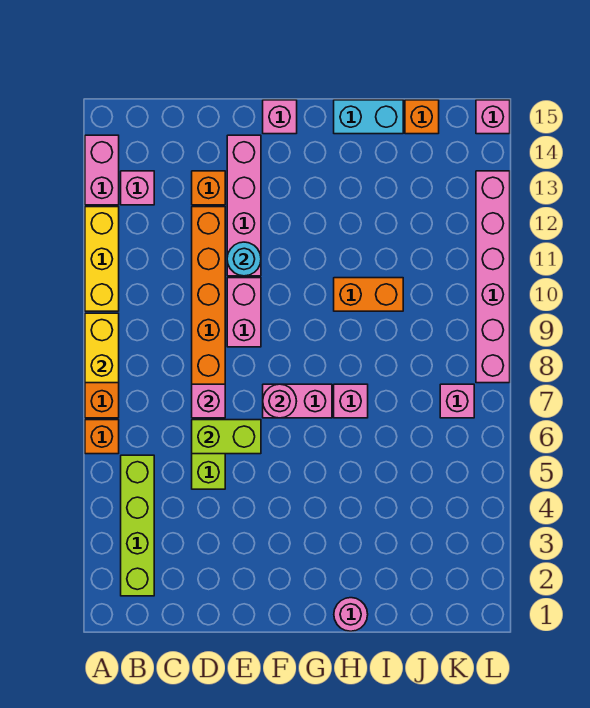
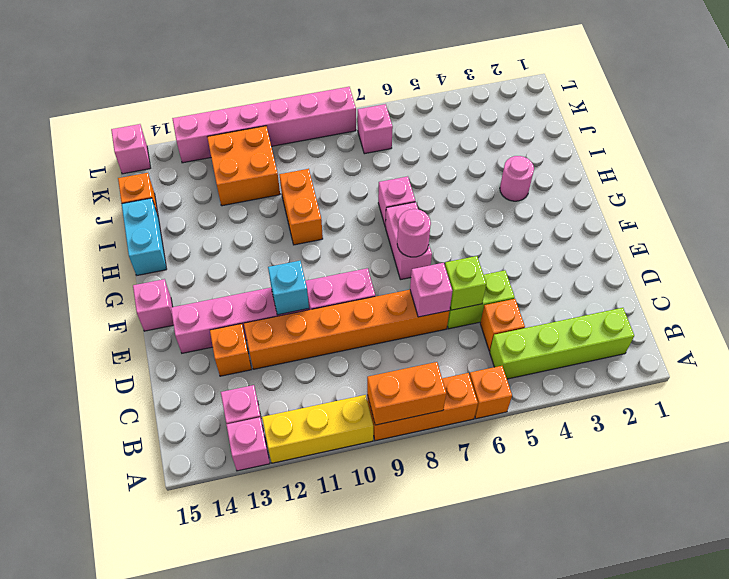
yellow brick A8:A9 level 2 -> orange brick A8:A9 level 2
pink brick A13:A14 level 1 -> pink brick A13 level 1
none -> orange brick C5 level 1
lime brick D6:E6 level 2 -> lime brick D6 level 2
cyan round brick E11 level 2 -> cyan brick E11 level 2
pink round brick H1 level 1 -> pink round brick H3 level 1
none -> orange brick J11:K12 level 1

